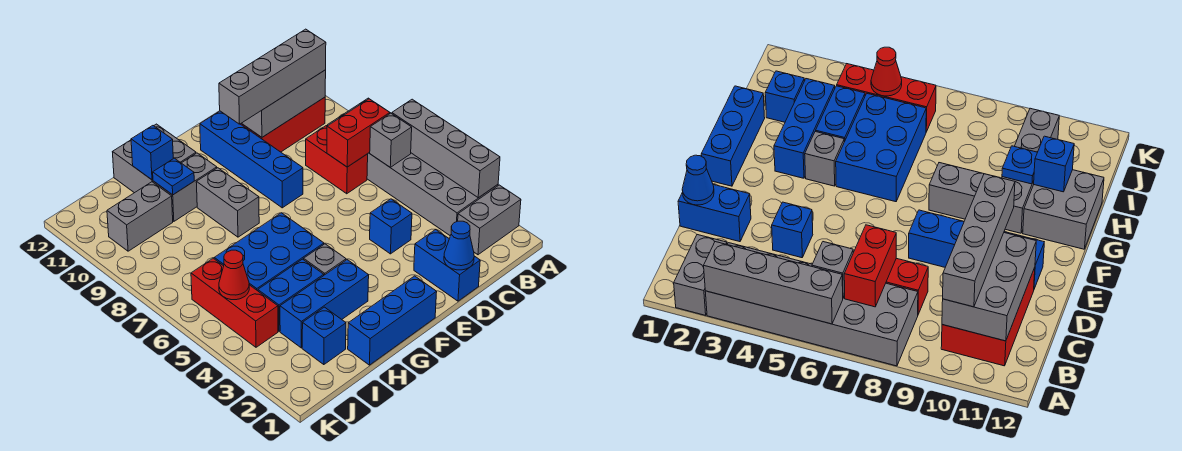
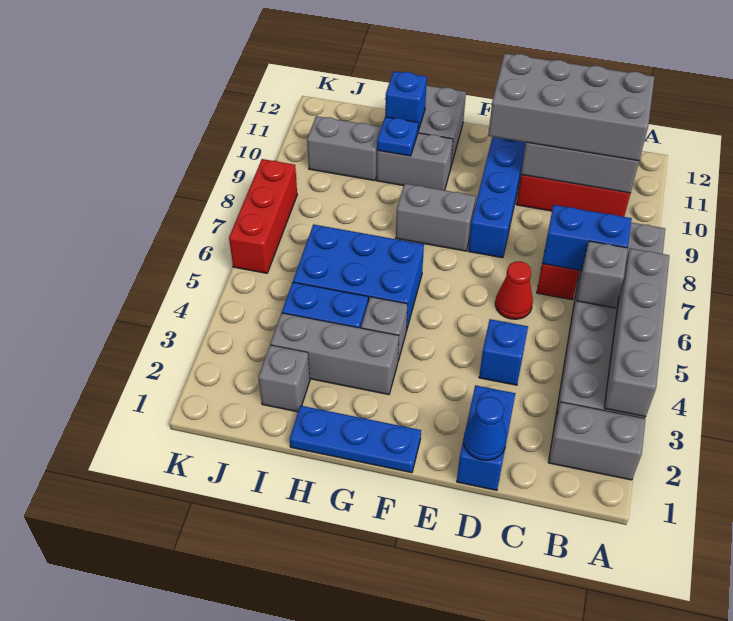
red brick B7:C7 level 2 -> blue brick B7:C7 level 2
grey brick B10:E10 level 3 -> grey brick B10:E11 level 3
blue brick F1:H1 level 1 -> blue plate F1:H1 level 1
blue brick G3:I3 level 1 -> grey brick G3:I3 level 1
grey brick G8:G9 level 1 -> grey brick F8:G8 level 1
blue brick I2 level 1 -> grey brick I2 level 1
red brick J4:J6 level 1 -> red brick K6:K8 level 1
red cone J5 level 2 -> red cone D6 level 1

